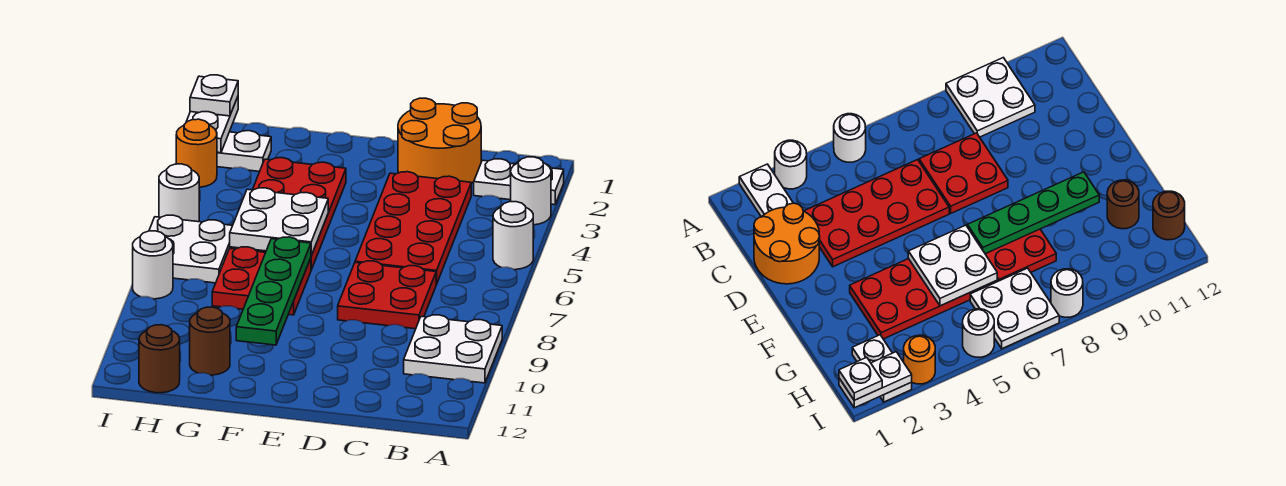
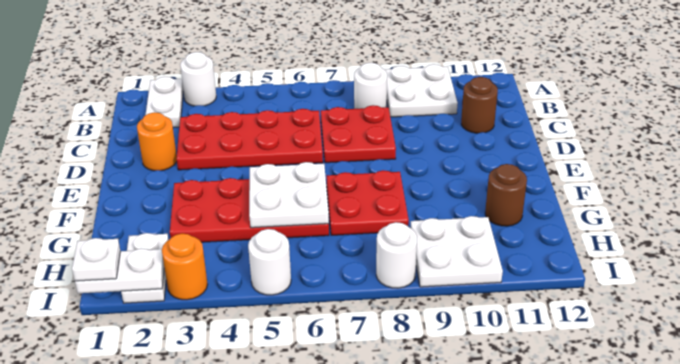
white round brick A5 level 1 -> white round brick B8 level 1
orange round brick C1:D2 level 1 -> orange round brick D2 level 1
green plate F7:F10 level 2 -> none
white plate H6:I7 level 1 -> white plate H9:I10 level 1
brown round brick H12 level 1 -> brown round brick C11 level 1

